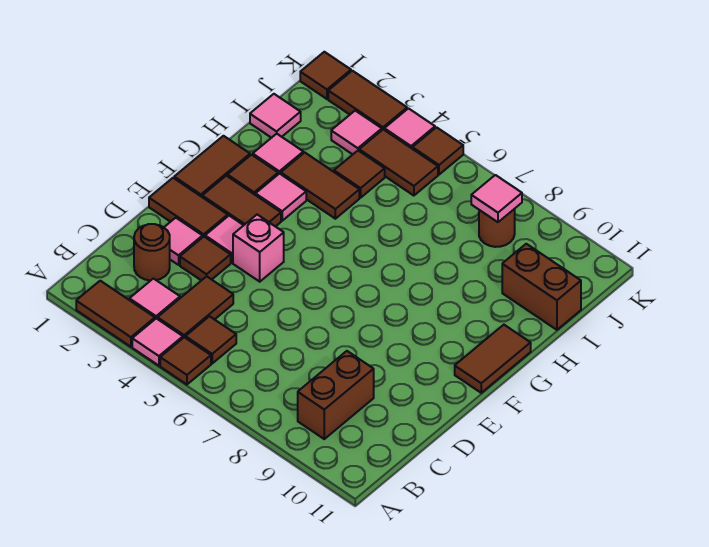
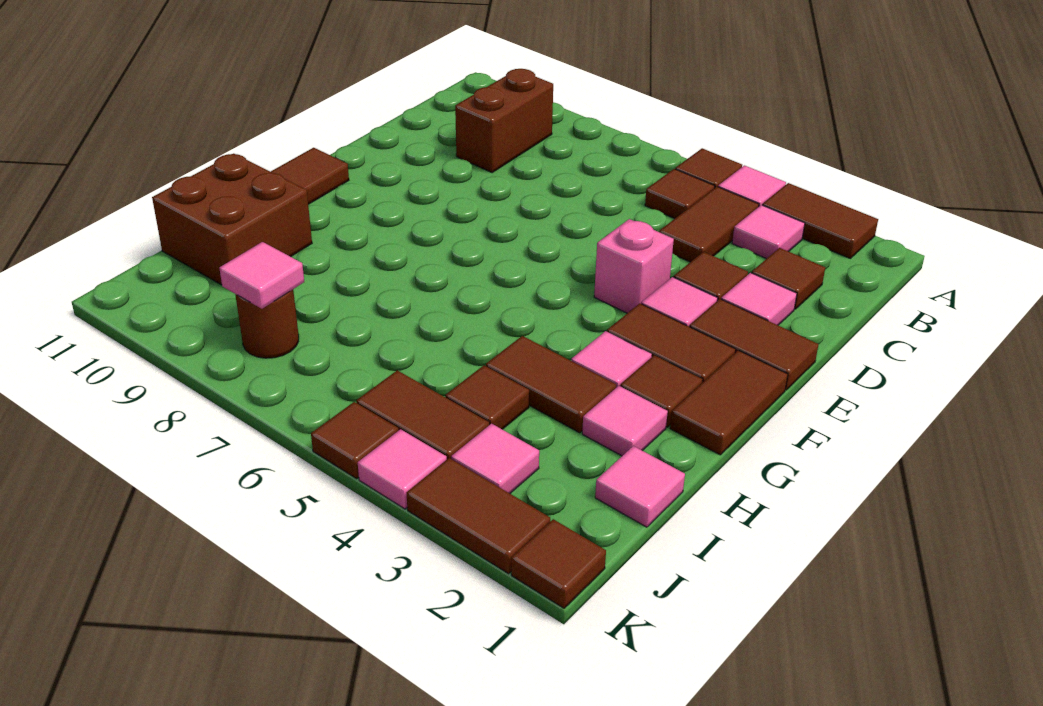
brown round brick C2 level 1 -> brown tile C2 level 1
brown brick I10:I11 level 1 -> brown brick H10:I11 level 1

